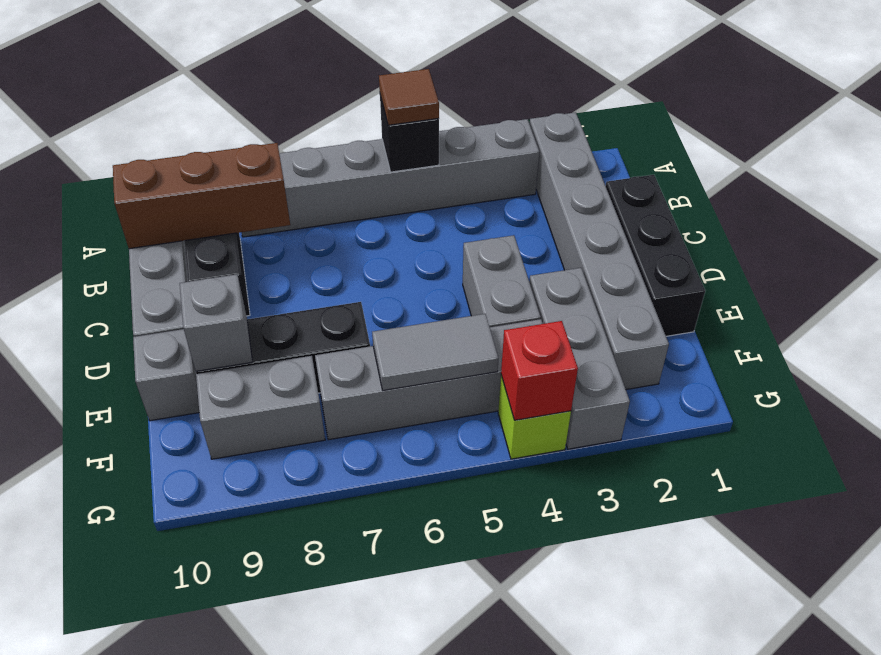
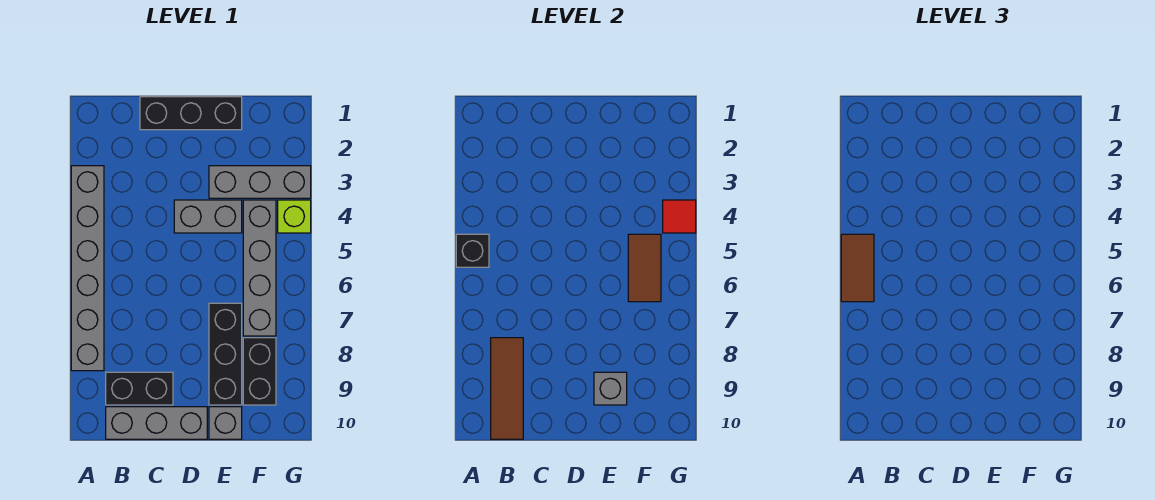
grey brick A2:F2 level 1 -> none
brown tile A5 level 3 -> brown tile A5:A6 level 3
brown brick B8:B10 level 2 -> brown tile B8:B10 level 2
grey tile F5:F6 level 2 -> brown tile F5:F6 level 2
grey brick F8:F9 level 1 -> black brick F8:F9 level 1
red brick G4 level 2 -> red tile G4 level 2

